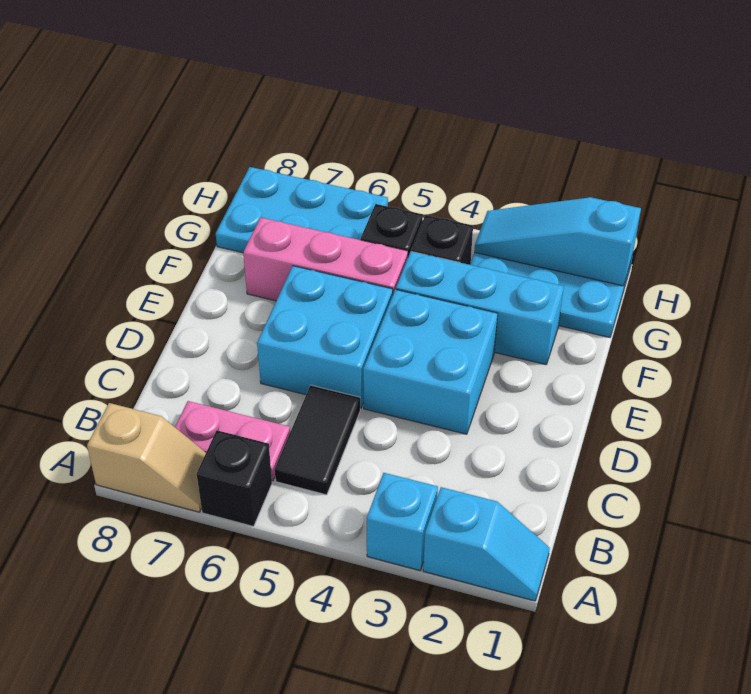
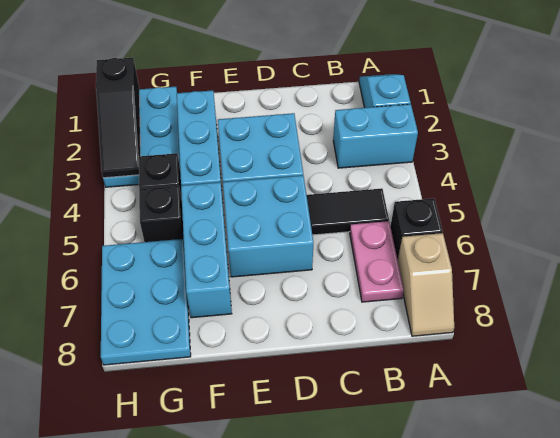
cyan brick A3 level 1 -> cyan brick A3:B3 level 1
tan slope A7:A8 level 1 top 8 -> tan slope A7:A8 level 1 top 7
pink brick F5:F7 level 1 -> cyan brick F5:F7 level 1
cyan slope H1:H3 level 2 top 1 -> black slope H1:H3 level 2 top 1

